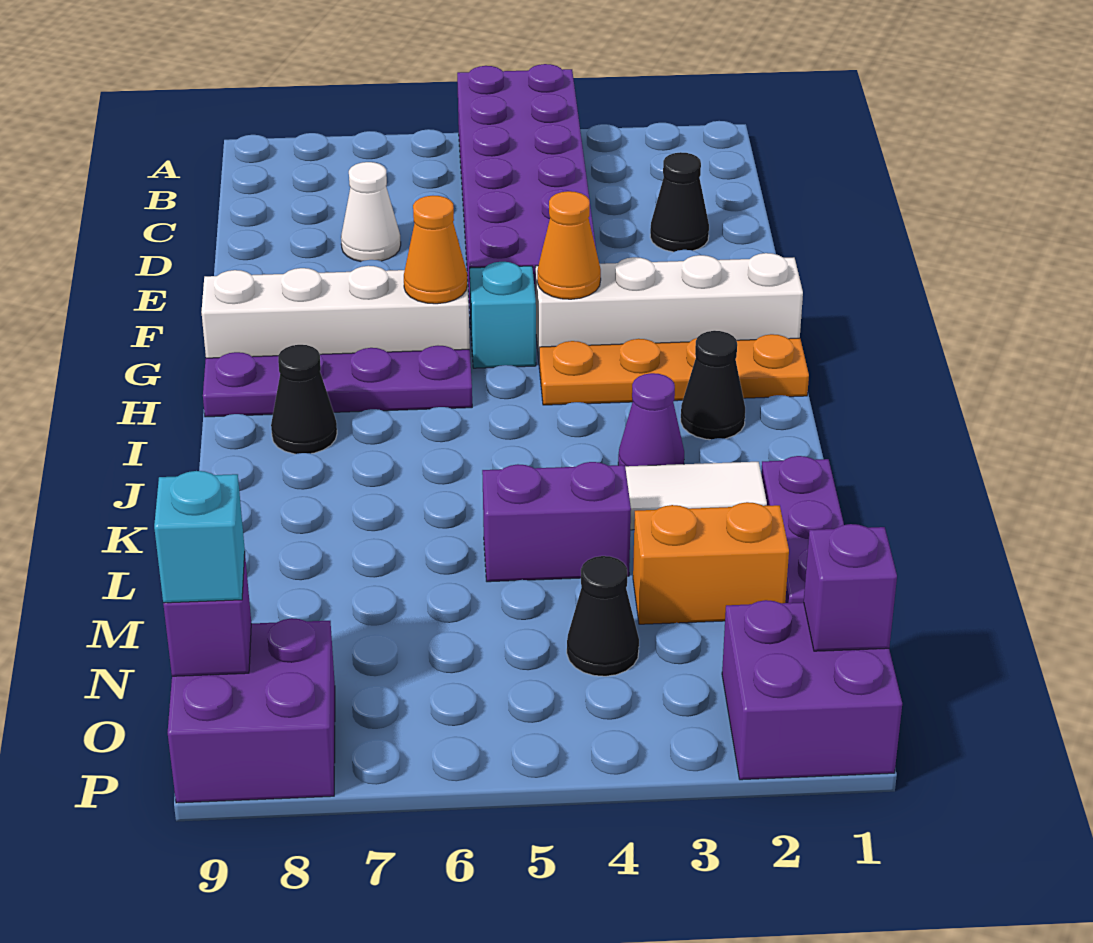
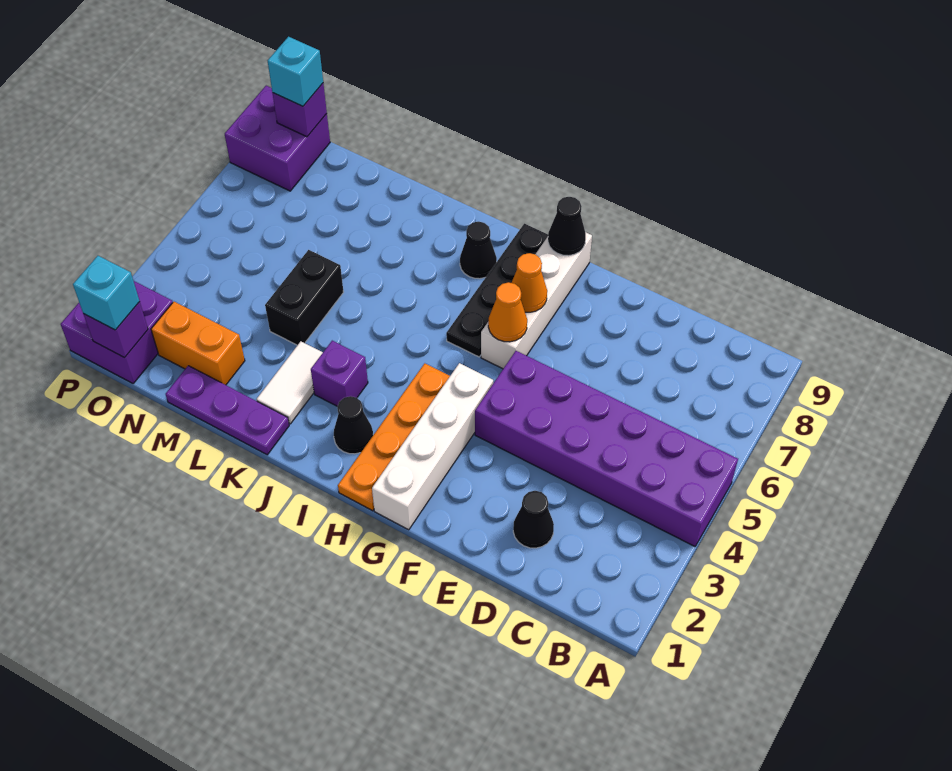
white cone D7 level 1 -> none
orange cone G4 level 2 -> orange cone G7 level 2
cyan brick G5 level 1 -> cyan brick O1 level 3
purple plate H6:H9 level 1 -> black plate H6:H9 level 1
purple cone J3 level 1 -> purple brick J3 level 1
purple brick L4:L5 level 1 -> black brick L4:L5 level 1
orange brick M2:M3 level 1 -> orange brick M2:N2 level 1
black cone N4 level 1 -> black cone G9 level 2

